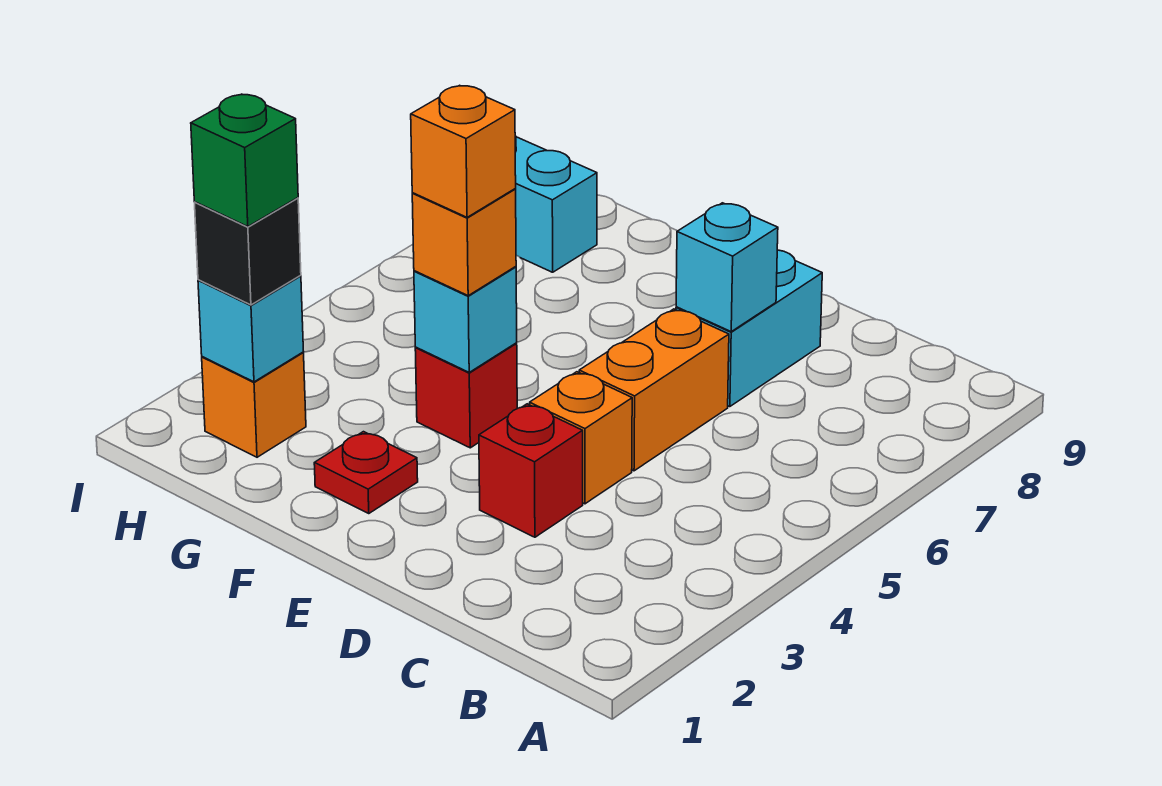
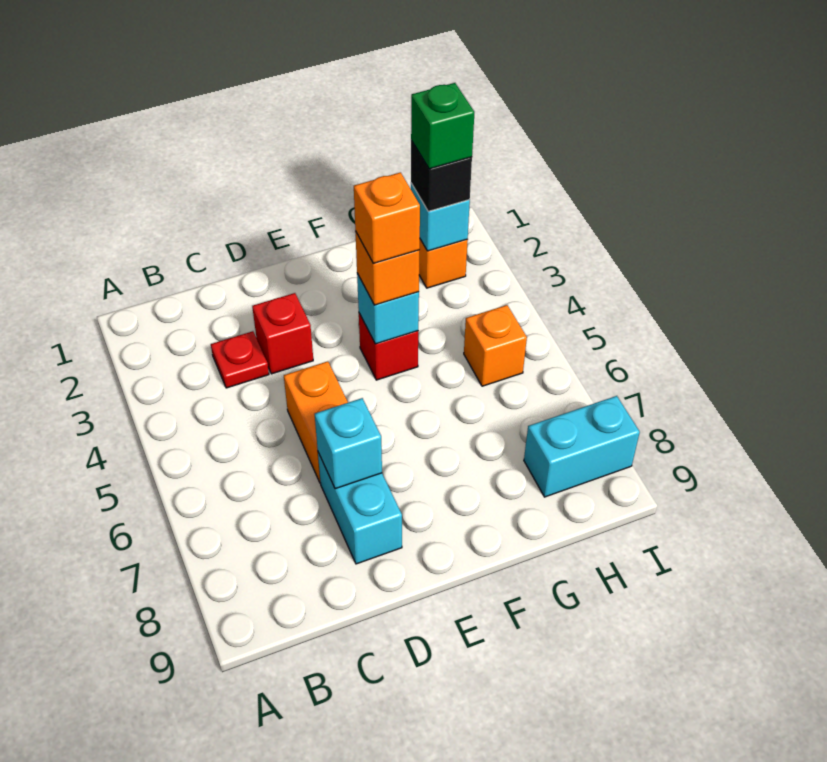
orange brick D4 level 1 -> orange brick H5 level 1
red plate F2 level 1 -> red plate C3 level 1

